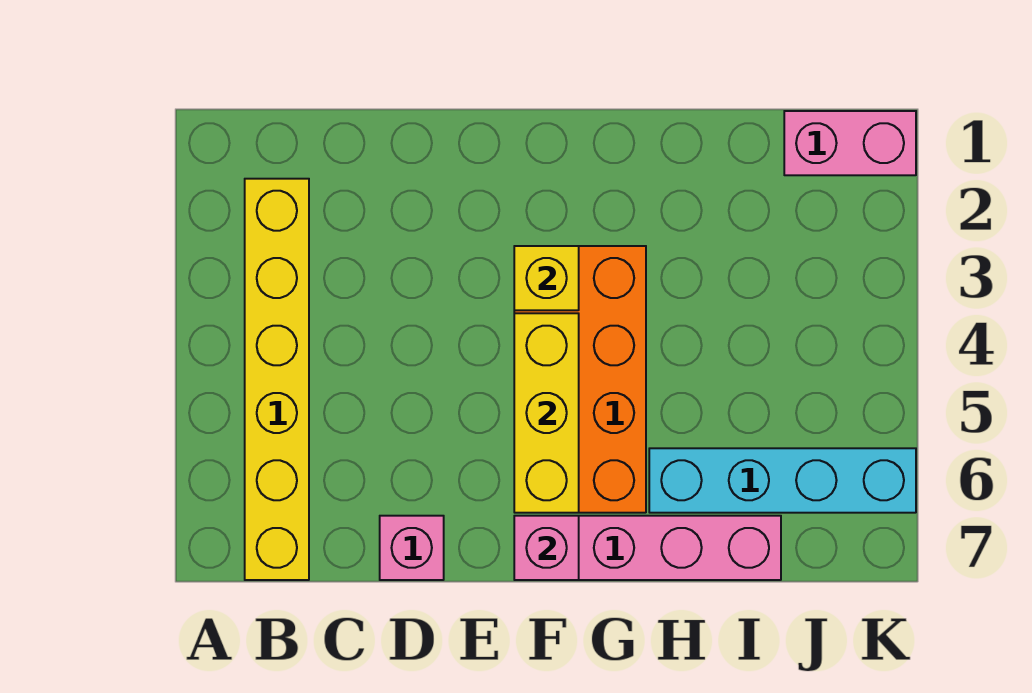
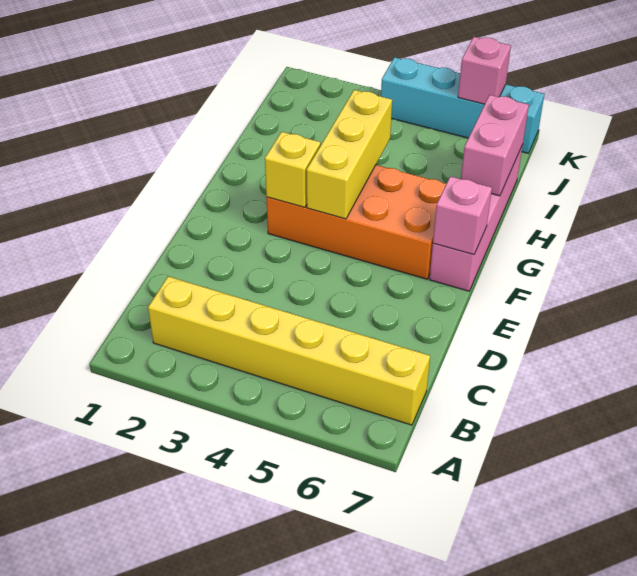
pink brick D7 level 1 -> pink brick K6 level 2
yellow brick F4:F6 level 2 -> yellow brick F4:H4 level 2
cyan brick H6:K6 level 1 -> cyan brick K4:K7 level 1
pink brick J1:K1 level 1 -> pink brick H7:I7 level 2

